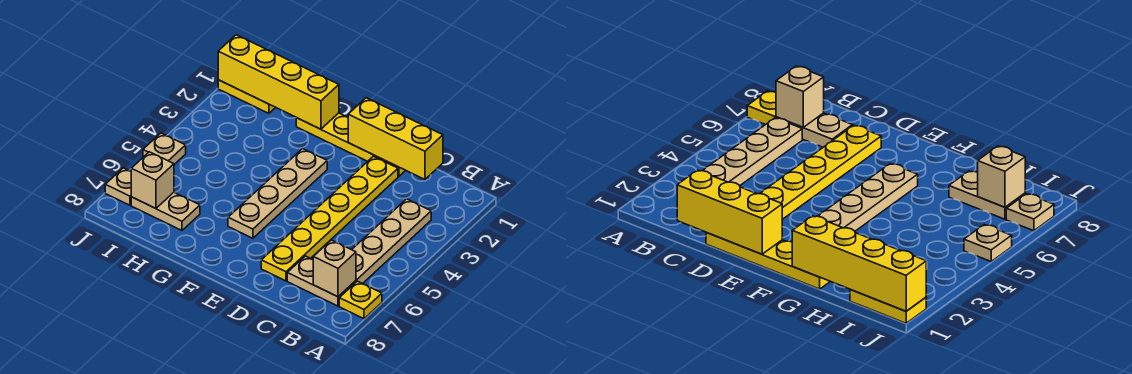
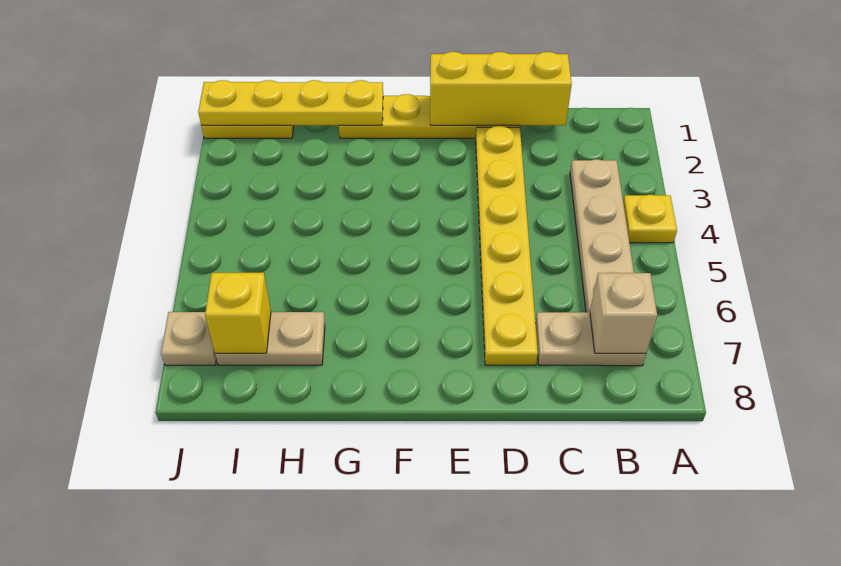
yellow plate A7 level 1 -> yellow plate A4 level 1
tan plate F3:F6 level 1 -> none
yellow brick G1:J1 level 2 -> yellow plate G1:J1 level 2
tan brick I7 level 2 -> yellow brick I7 level 2
tan plate J5 level 1 -> none

